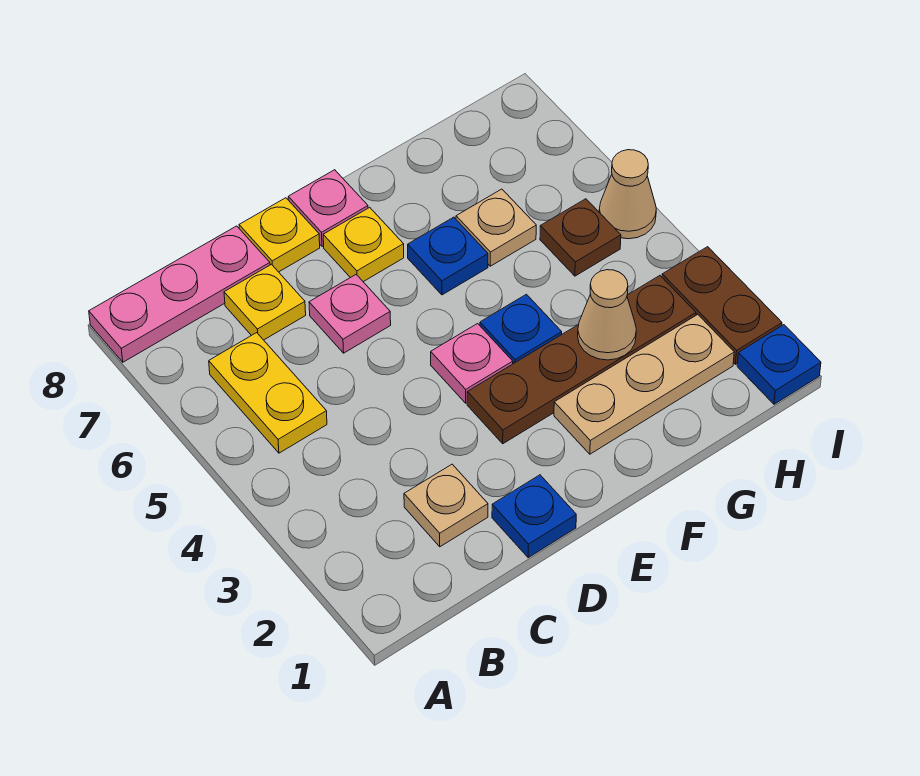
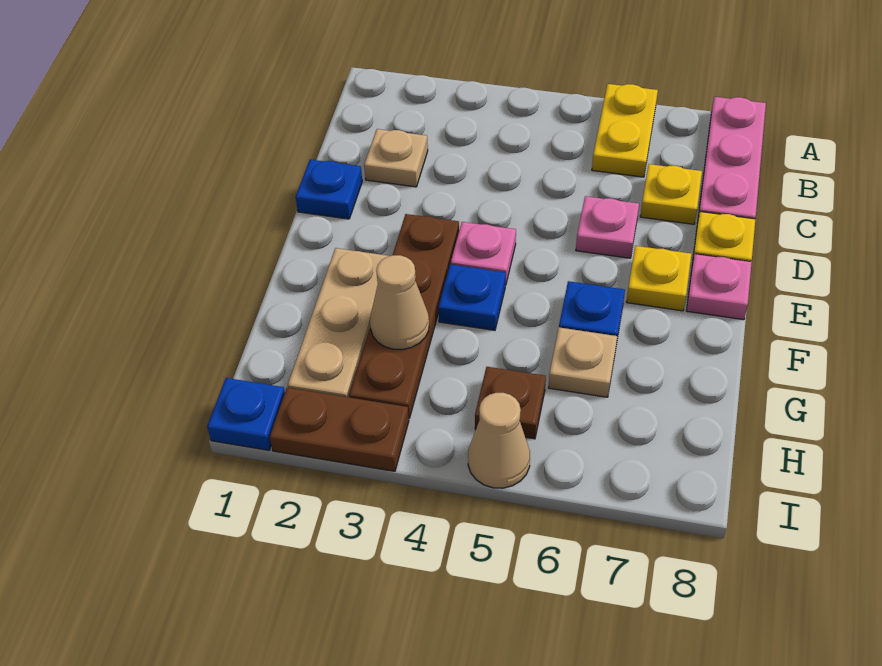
yellow plate B5:B6 level 1 -> yellow plate A6:B6 level 1

